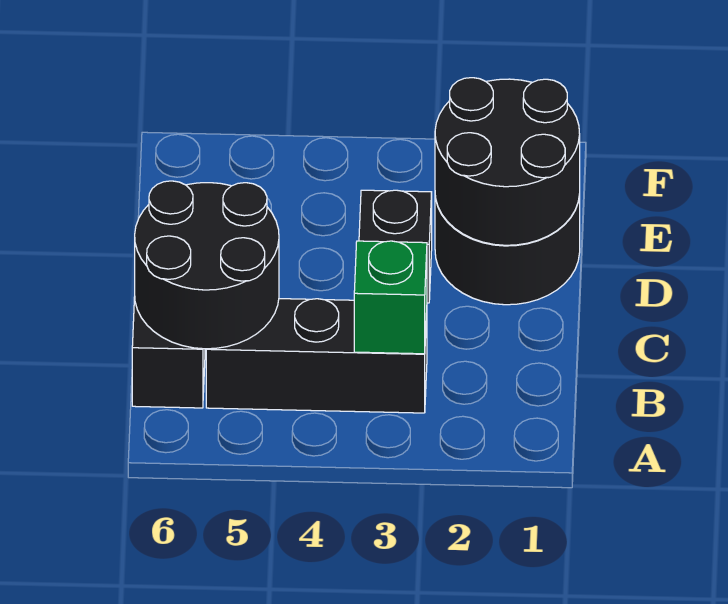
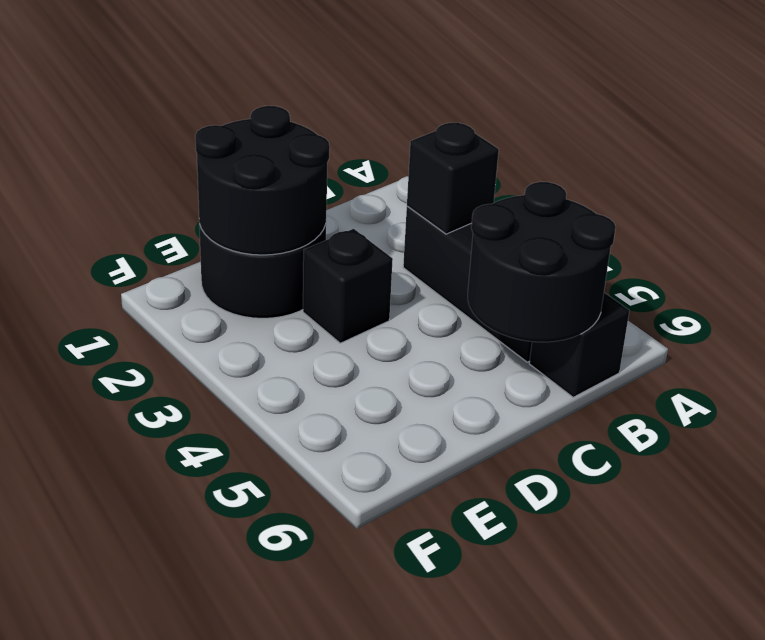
green brick B3 level 2 -> black brick B3 level 2

